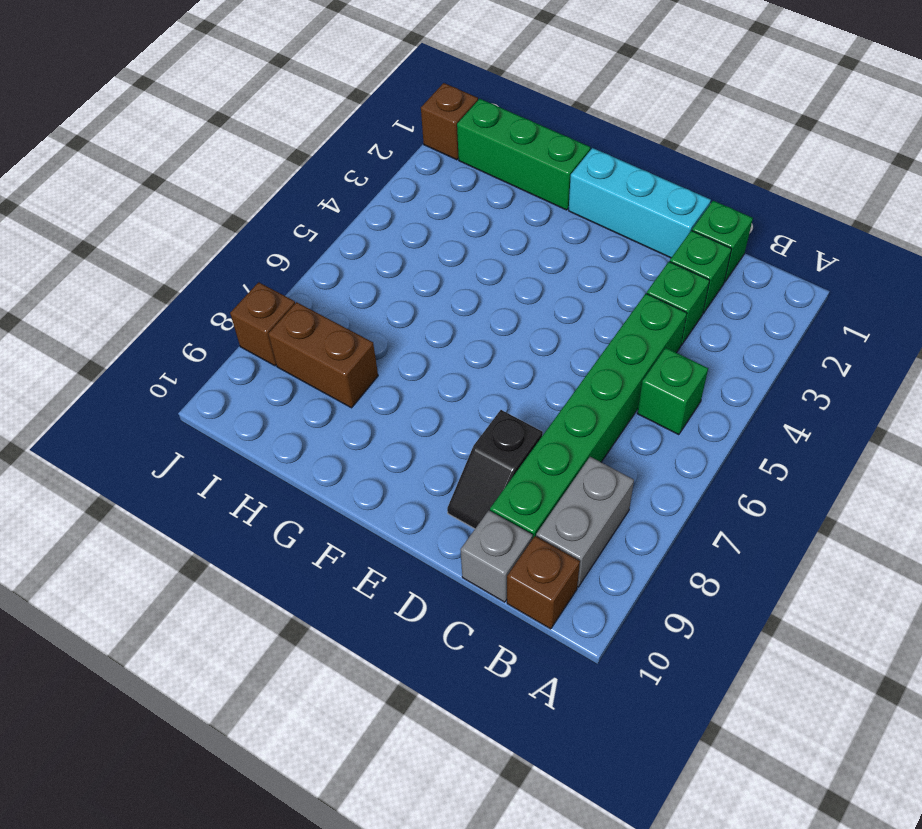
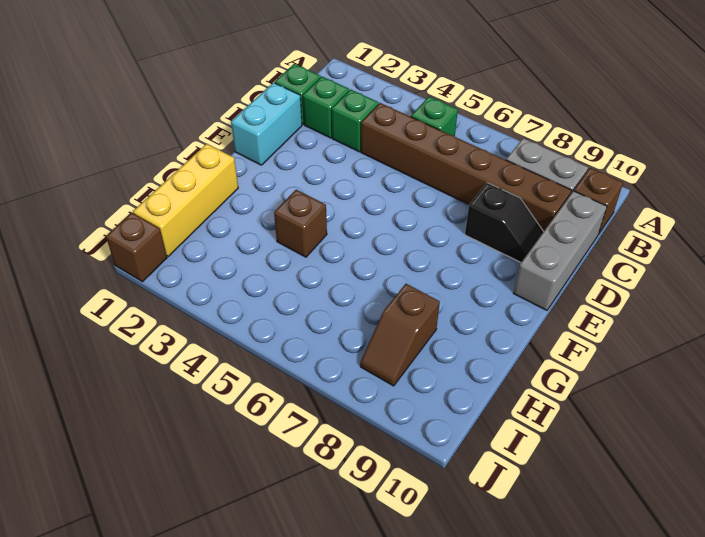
green brick C4:C9 level 1 -> brown brick C4:C9 level 1
grey brick C10 level 1 -> grey brick C10:E10 level 1
cyan brick D1:F1 level 1 -> cyan brick D1:E1 level 1
green brick G1:I1 level 1 -> yellow brick G1:I1 level 1
brown brick H8:I8 level 1 -> brown slope H8:I8 level 1 top H
brown brick J8 level 1 -> brown brick G4 level 1

